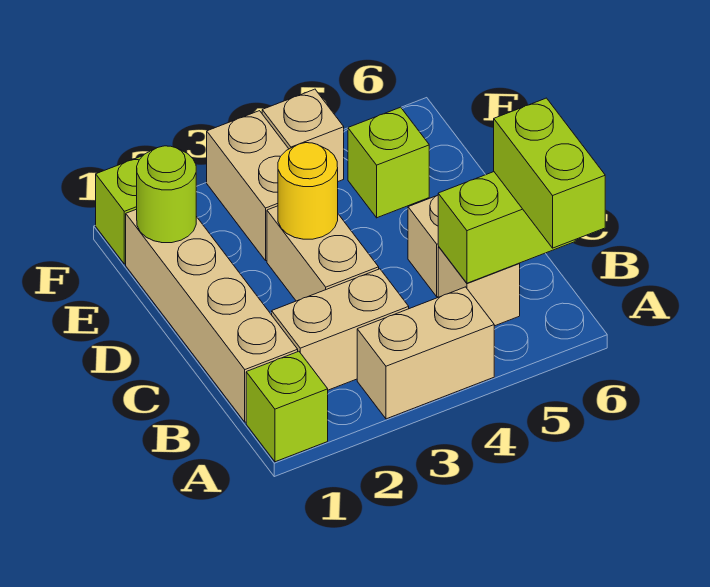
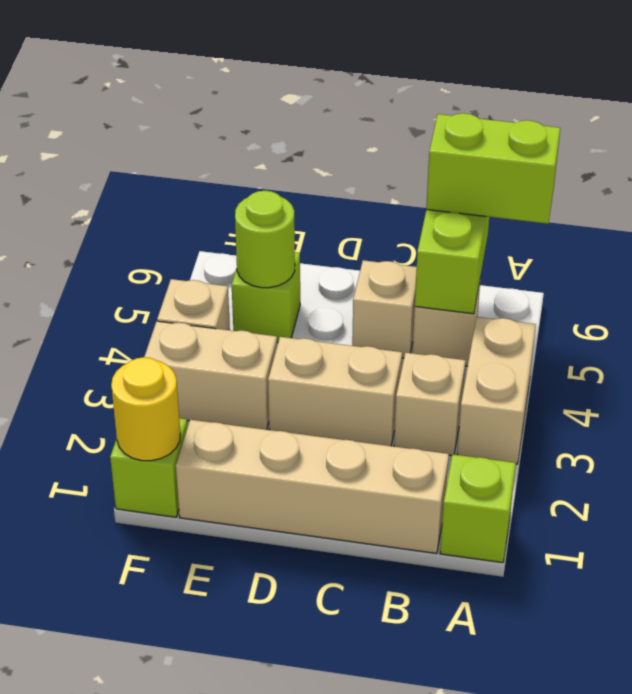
tan brick B2:B3 level 1 -> tan brick B3 level 1
yellow round brick D3 level 2 -> yellow round brick F1 level 2
lime round brick E1 level 2 -> lime round brick E5 level 2

